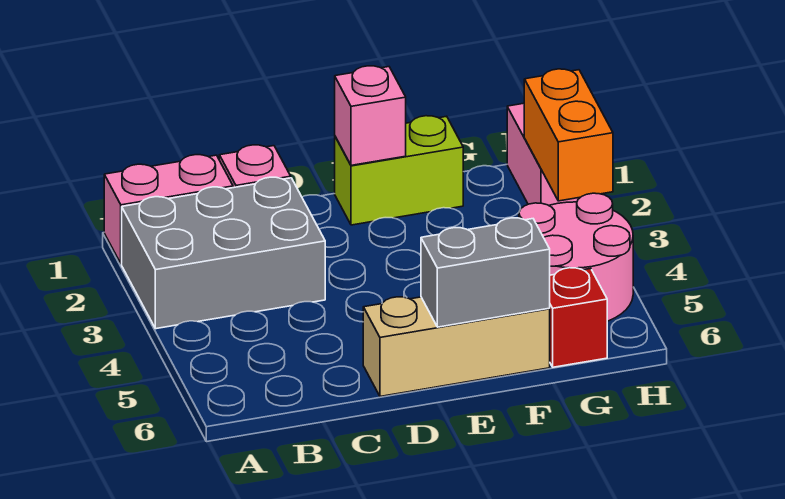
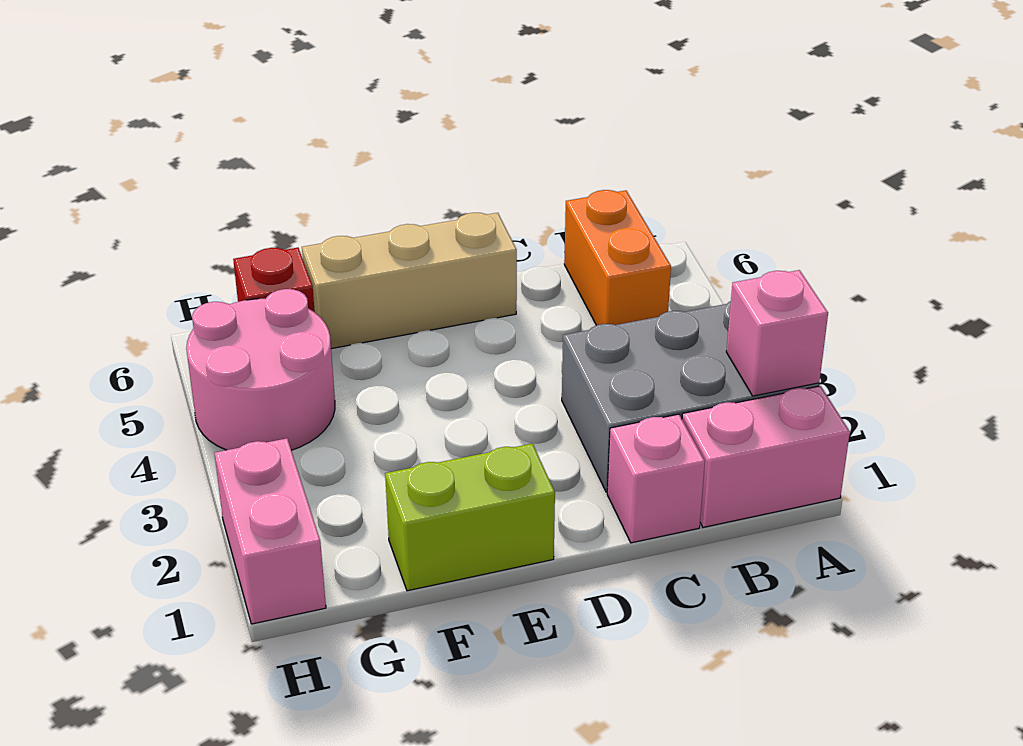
pink brick E1 level 2 -> pink brick A2 level 2
grey brick E6:F6 level 2 -> none
orange brick H2:H3 level 2 -> orange brick B5:B6 level 1

